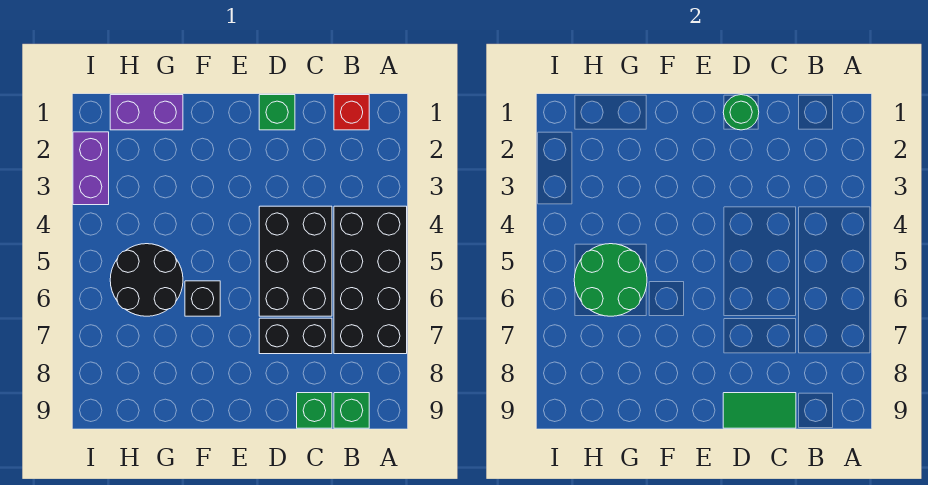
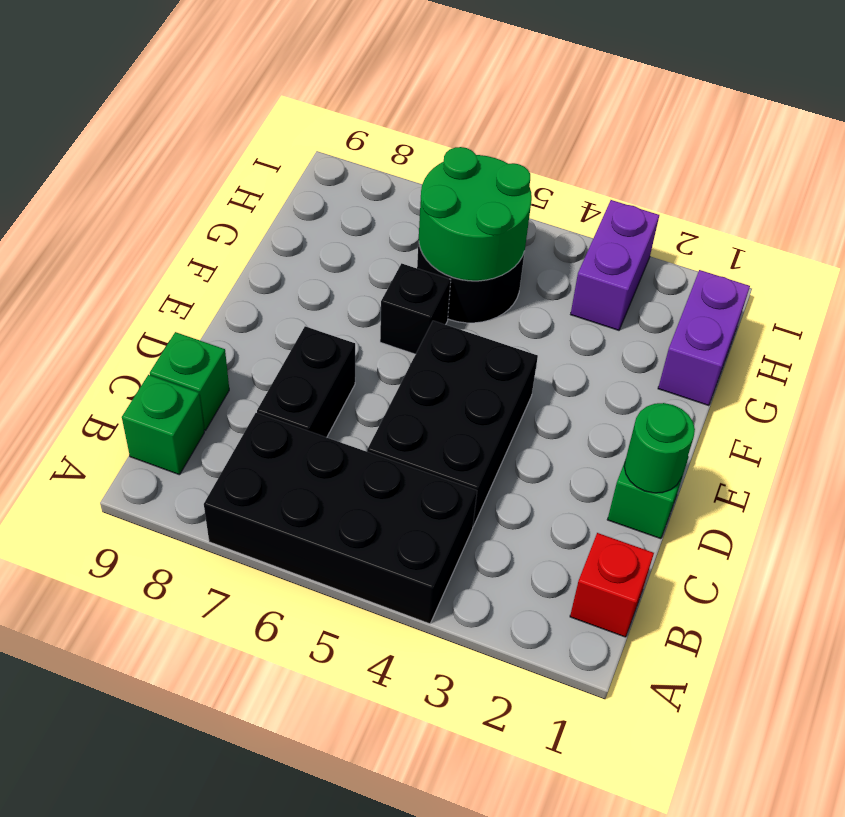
black brick C4:D6 level 1 -> black brick C4:E5 level 1
green tile C9:D9 level 2 -> none
purple brick I2:I3 level 1 -> purple brick H3:I3 level 1

